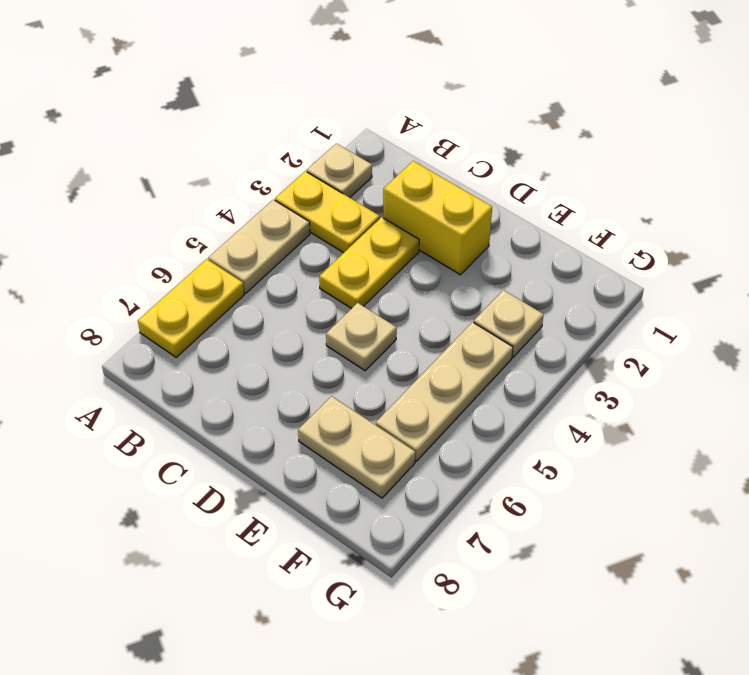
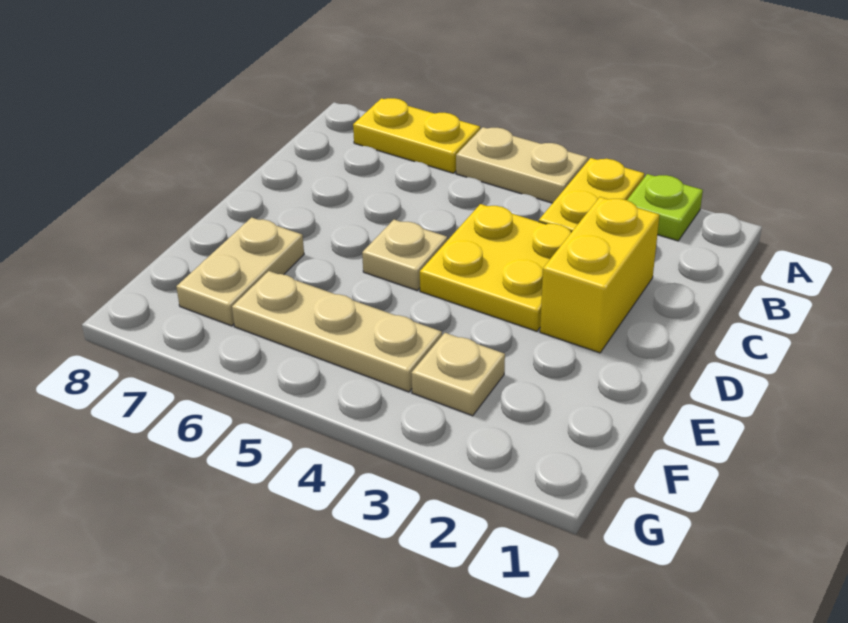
tan plate A2 level 1 -> lime plate A2 level 1
yellow plate C3:C4 level 1 -> yellow plate C3:D4 level 1

